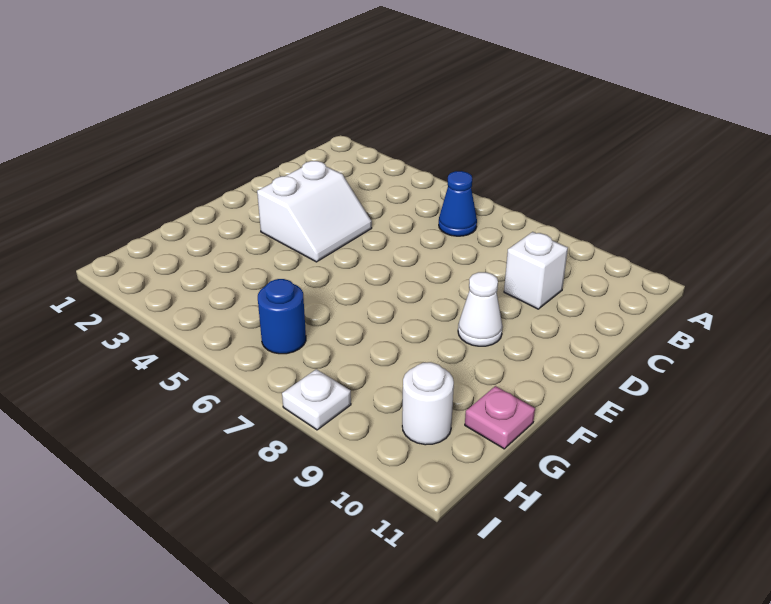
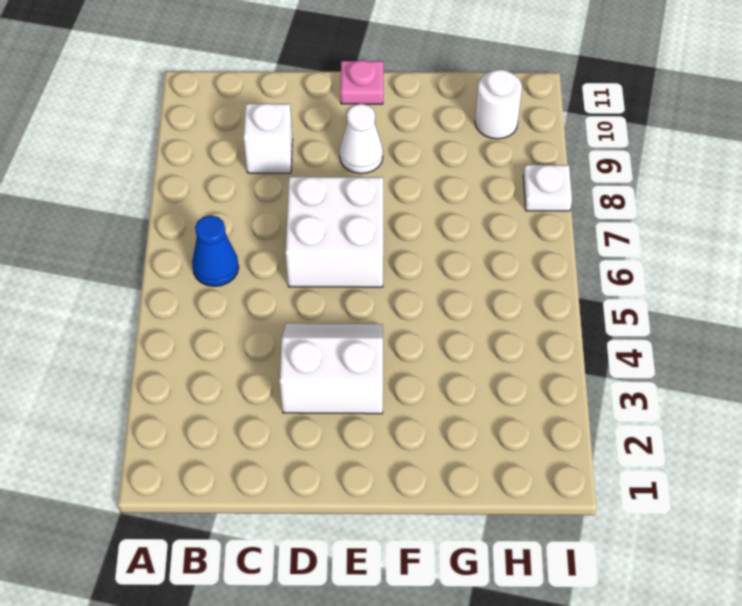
none -> white brick D6:E7 level 1
pink plate G11 level 1 -> pink plate E11 level 1
blue round brick H6 level 1 -> none

